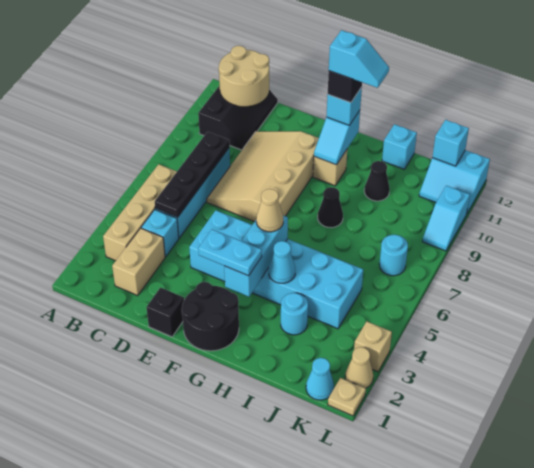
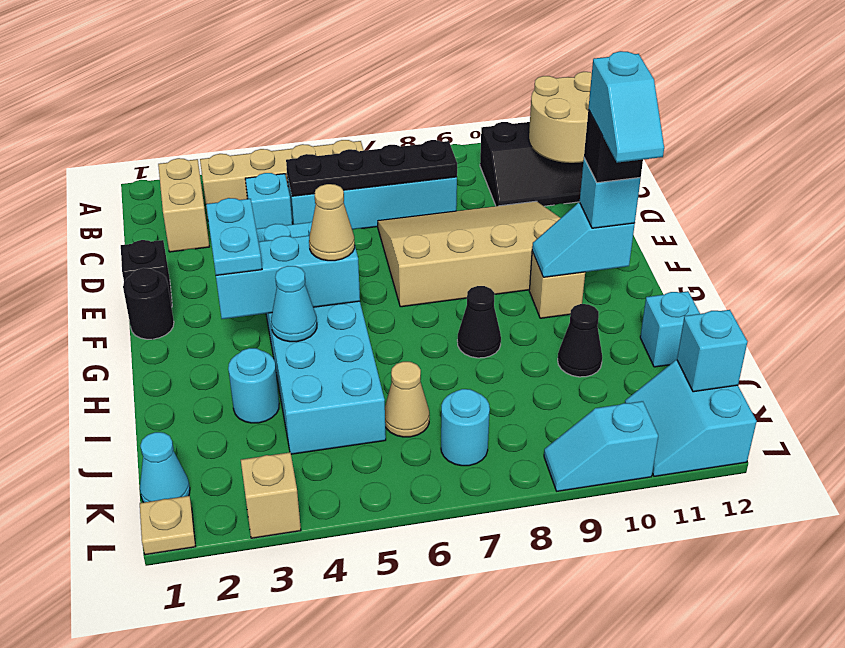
tan brick C2:C3 level 1 -> tan brick B2:C2 level 1
black round brick F1:G2 level 1 -> black round brick F1 level 1
tan cone L2 level 1 -> tan cone J6 level 1

